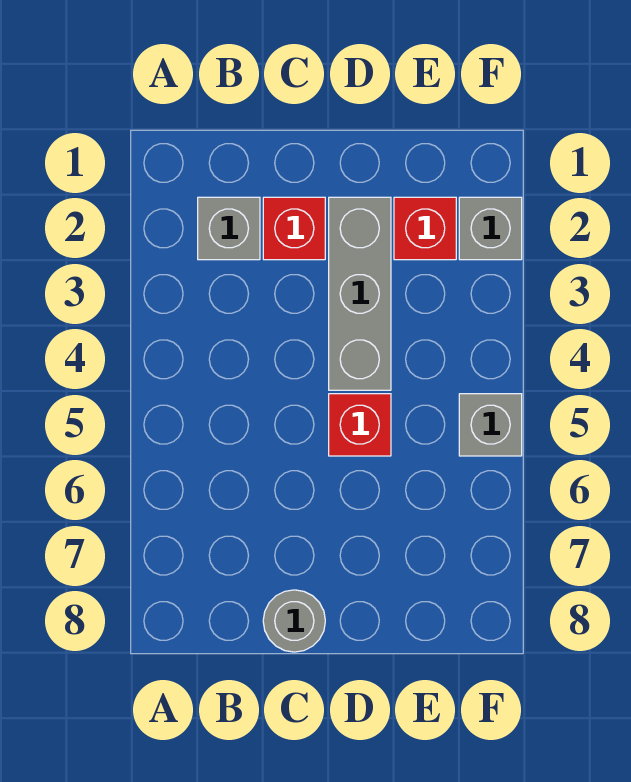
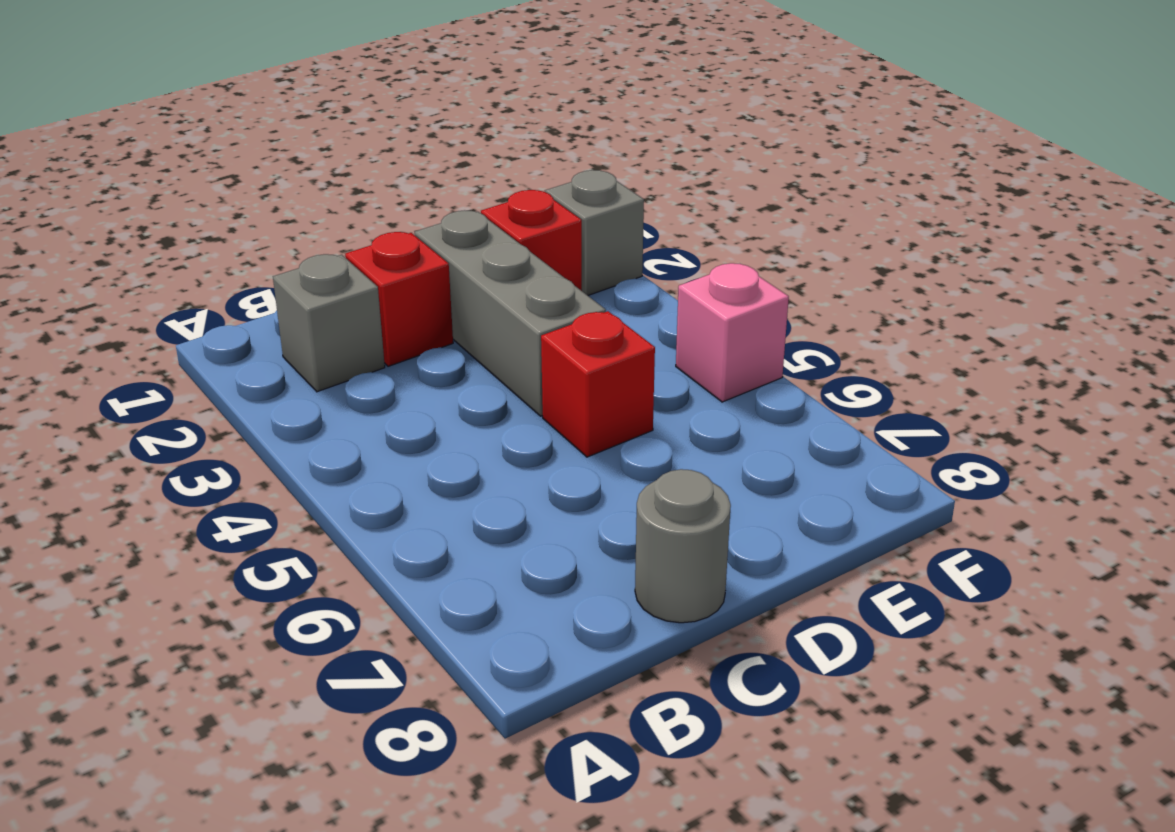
grey brick F5 level 1 -> pink brick F5 level 1

